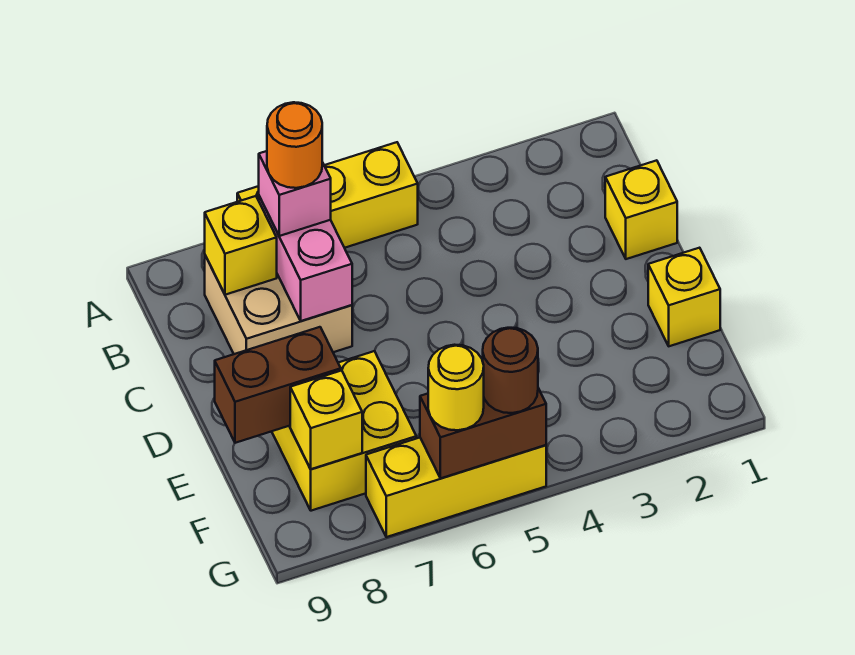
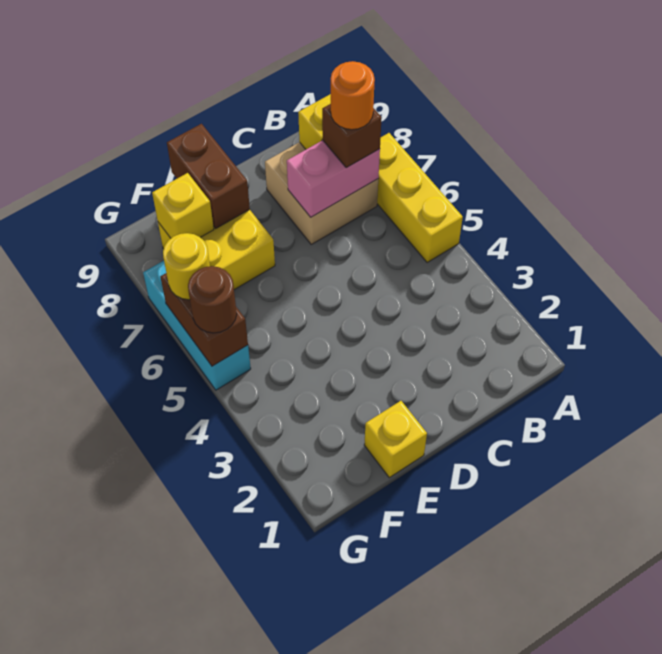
pink brick B7 level 3 -> brown brick B7 level 3
yellow brick C1 level 1 -> none
yellow brick G5:G7 level 1 -> cyan brick G5:G7 level 1

